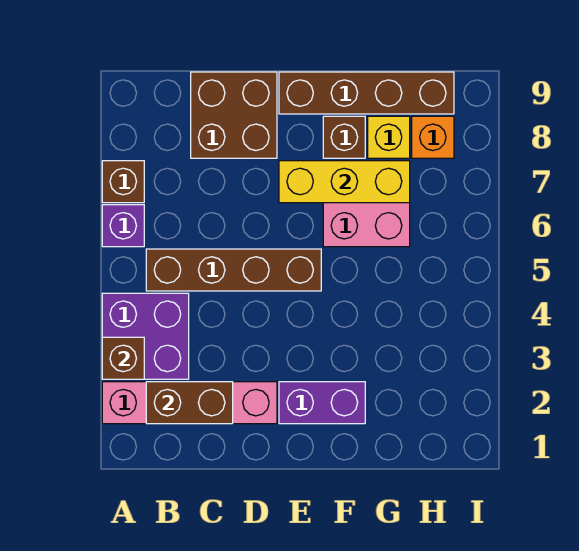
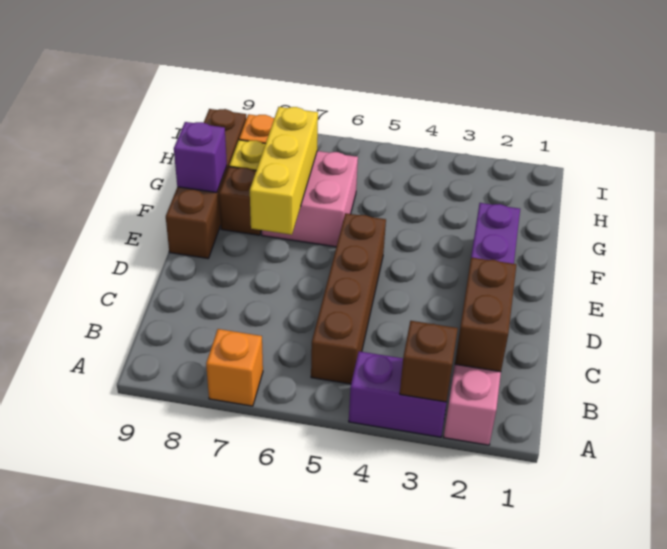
purple brick A3:B4 level 1 -> purple brick A3:A4 level 1
purple brick A6 level 1 -> purple brick F9 level 2
brown brick A7 level 1 -> orange brick A7 level 1
brown brick C8:D9 level 1 -> none

